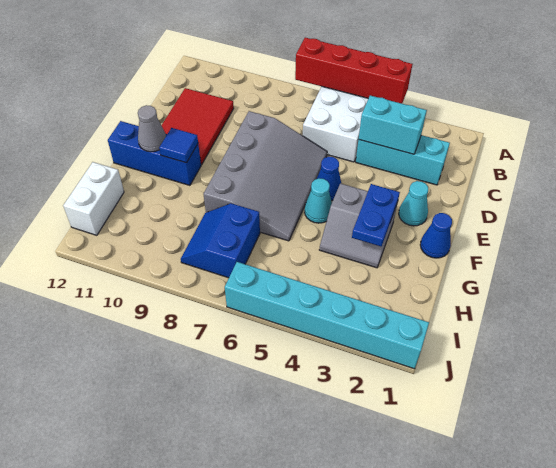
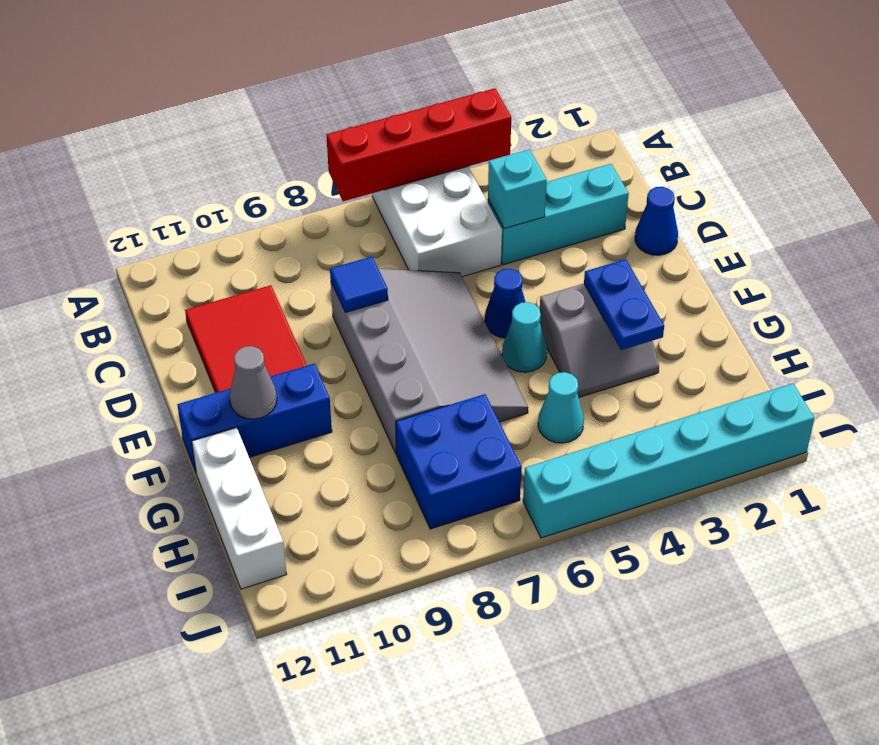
cyan brick C3:C4 level 2 -> cyan brick C4 level 2
cyan cone E2 level 1 -> cyan cone H5 level 1
blue cone F1 level 1 -> blue cone D1 level 1
blue tile F10 level 2 -> blue tile D8 level 2
blue slope H7:I8 level 1 top 7 -> blue brick H7:I8 level 1
white brick H12:I12 level 1 -> white brick G12:I12 level 1

